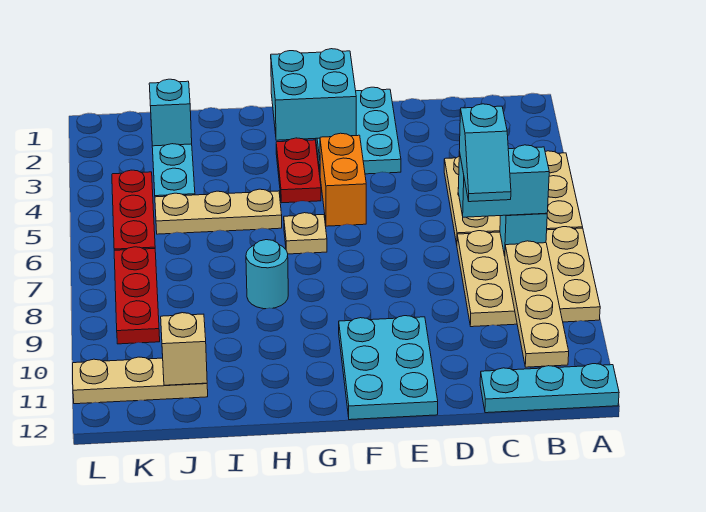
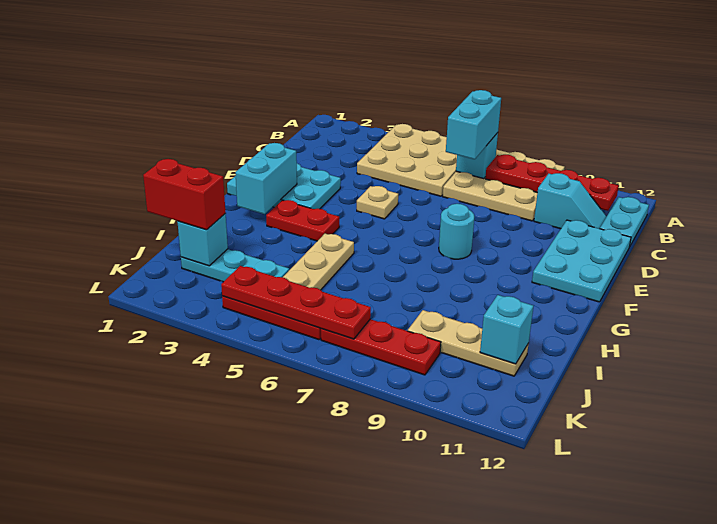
cyan plate A12:C12 level 1 -> cyan plate B12:C12 level 1
tan plate B8:B11 level 2 -> red plate B8:B11 level 2
cyan slope C7:C8 level 4 top 7 -> cyan slope C10:C11 level 1 top 10
cyan plate E10:F12 level 1 -> cyan plate D11:F12 level 1
cyan brick F1:G2 level 2 -> cyan brick F2:G2 level 2
orange brick F4:F5 level 1 -> none
tan plate G6 level 1 -> tan plate E5 level 1
cyan round brick H8 level 1 -> cyan round brick F8 level 1
none -> red brick J1:J2 level 3
tan plate J11:L11 level 1 -> tan plate J9:J11 level 1
tan brick J11 level 2 -> cyan brick J11 level 2
none -> red plate K4:K7 level 2

